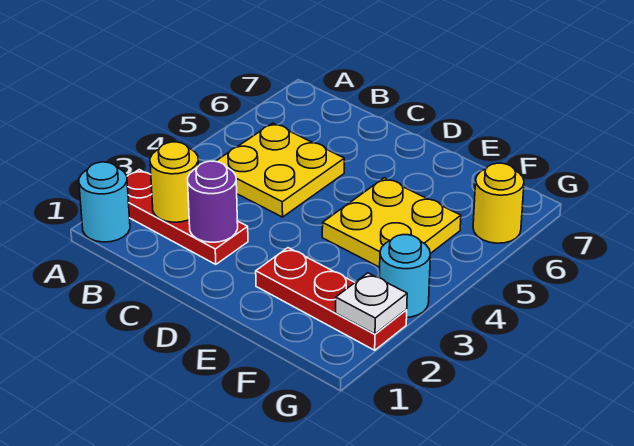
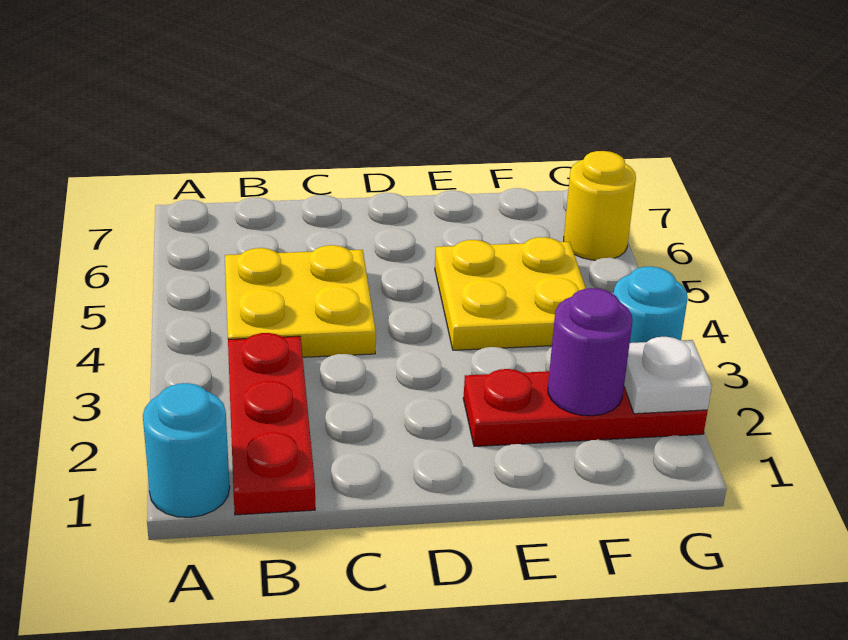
red plate A2:C2 level 1 -> red plate B1:B3 level 1
yellow round brick B2 level 2 -> none
purple round brick C2 level 2 -> purple round brick F2 level 2

